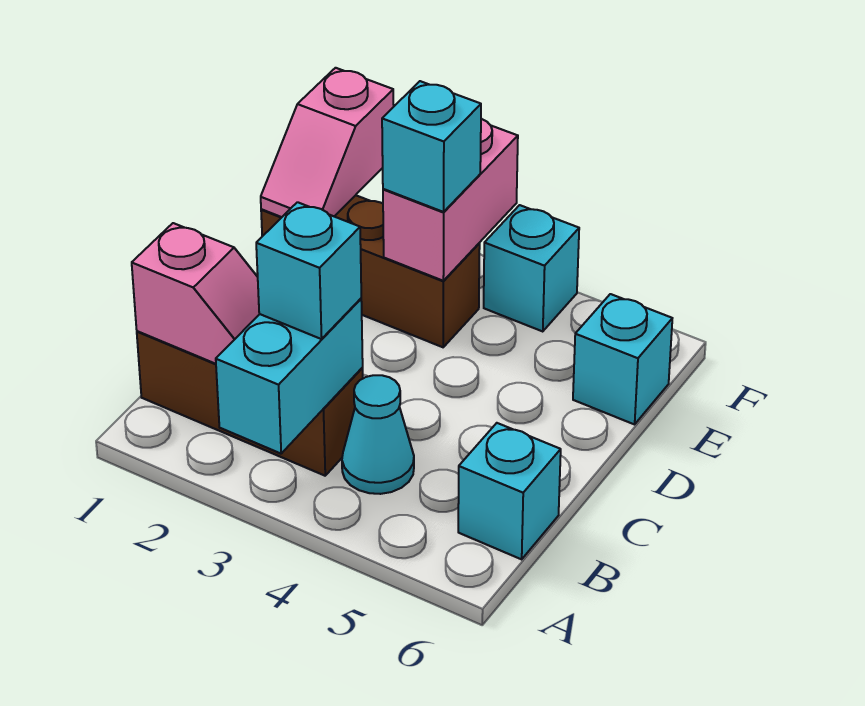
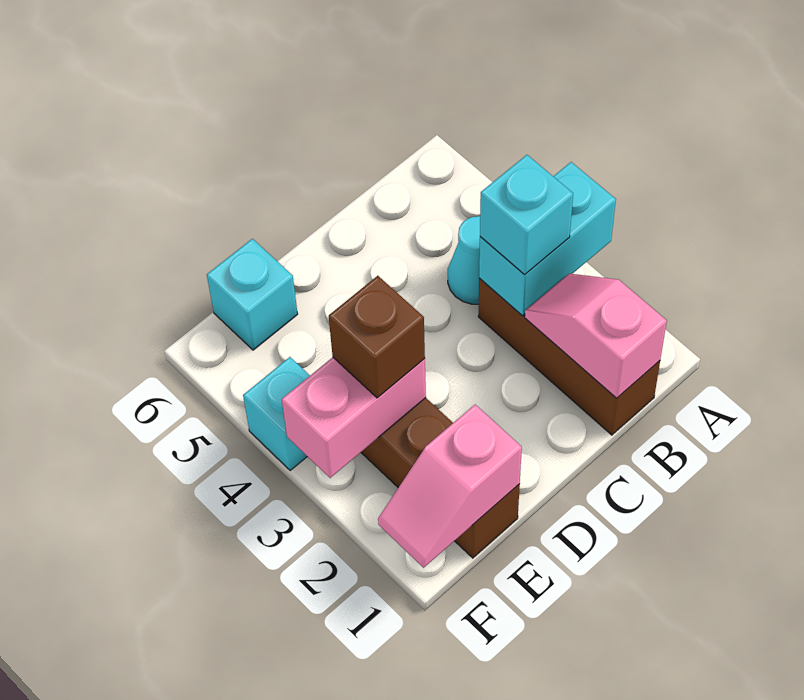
cyan brick B6 level 1 -> none
pink slope E1:F1 level 2 top F -> pink slope E1:F1 level 2 top E
cyan brick E3 level 3 -> brown brick E3 level 3

